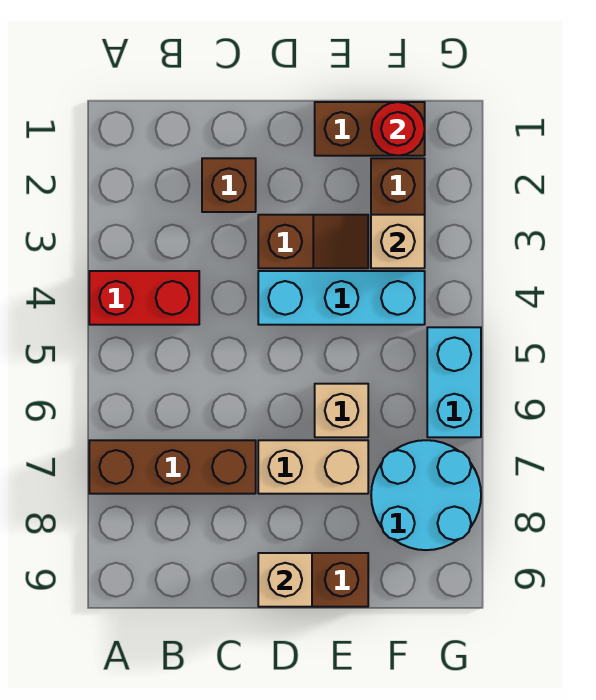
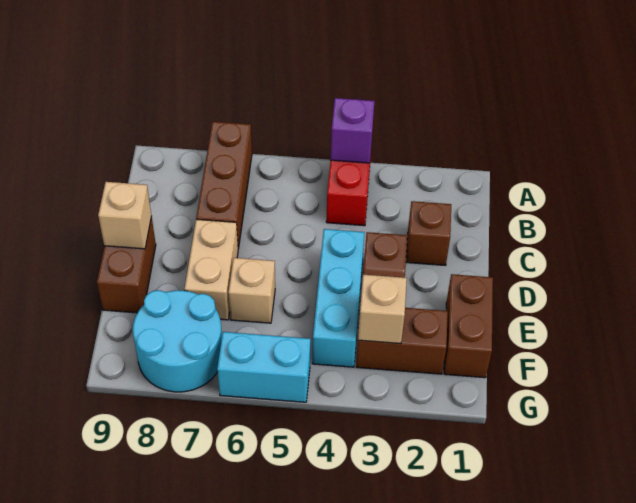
none -> purple brick A4 level 2
red round brick F1 level 2 -> none

